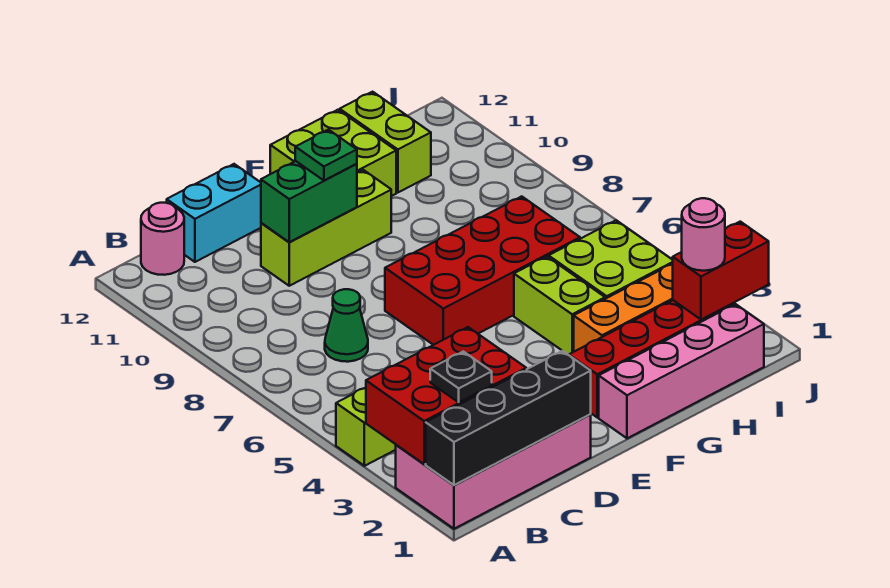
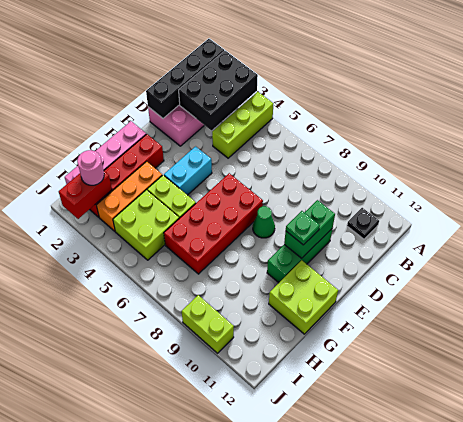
red brick A2:C3 level 2 -> black brick A2:C3 level 2
black plate B2 level 3 -> black plate B11 level 1
pink round brick B12 level 1 -> none
green cone C7 level 1 -> green cone E8 level 1
cyan brick C12:D12 level 1 -> cyan brick E4:F4 level 1
lime brick D10:F10 level 1 -> green brick D10:F10 level 1
lime brick H11:H12 level 1 -> lime brick J9:J10 level 1

